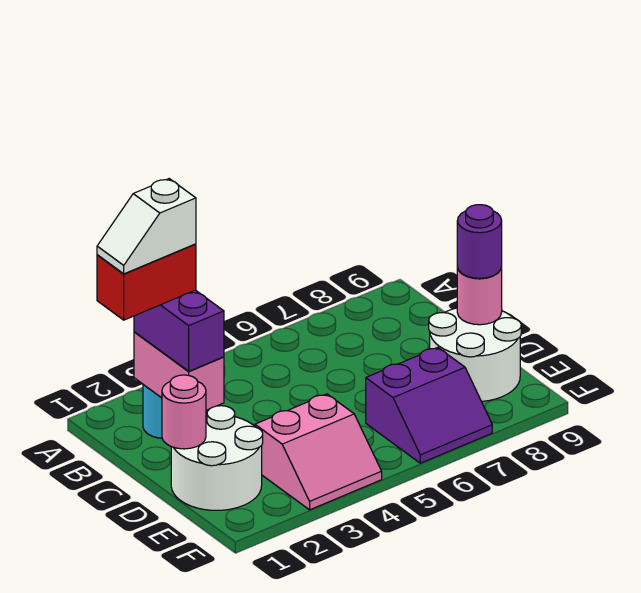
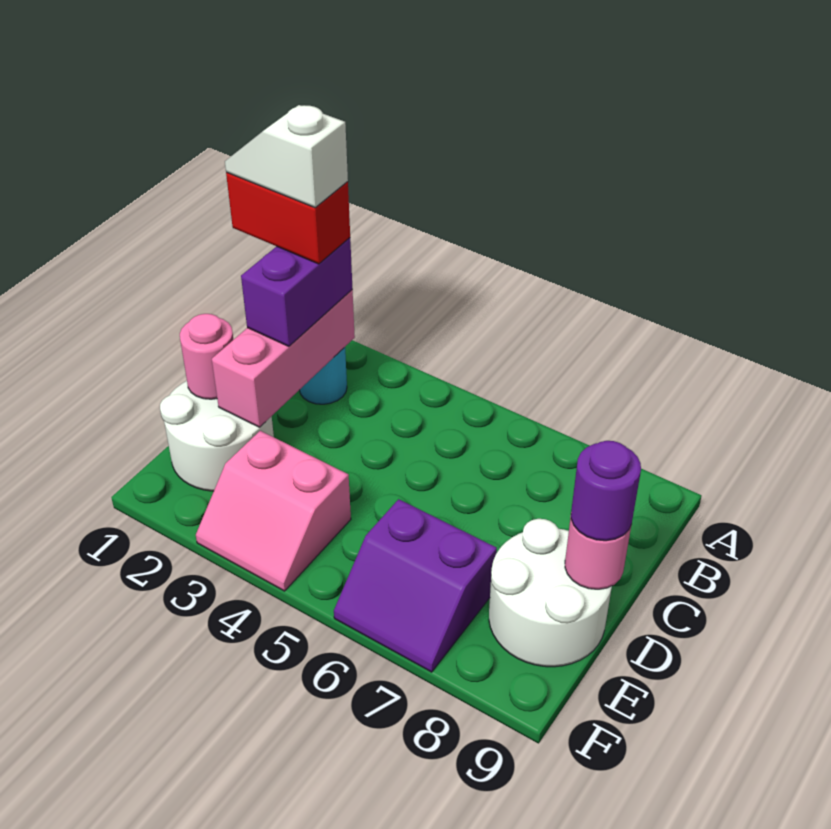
pink brick B2:C2 level 2 -> pink brick B2:D2 level 2

